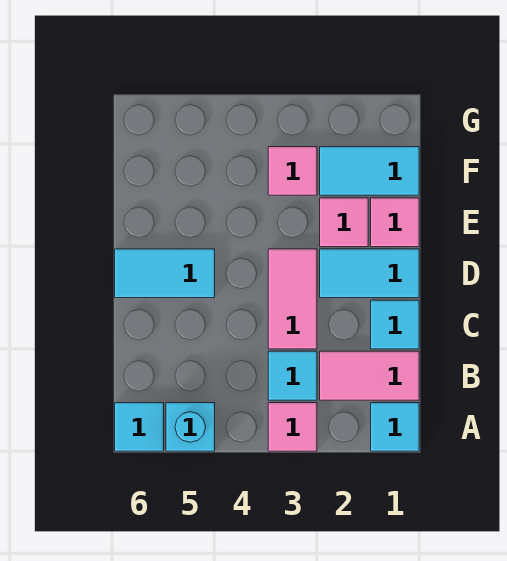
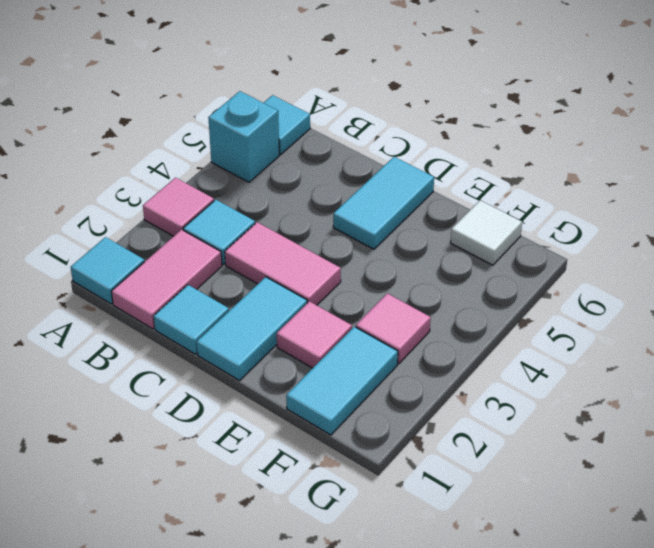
pink tile E1 level 1 -> none
none -> white tile F6 level 1

